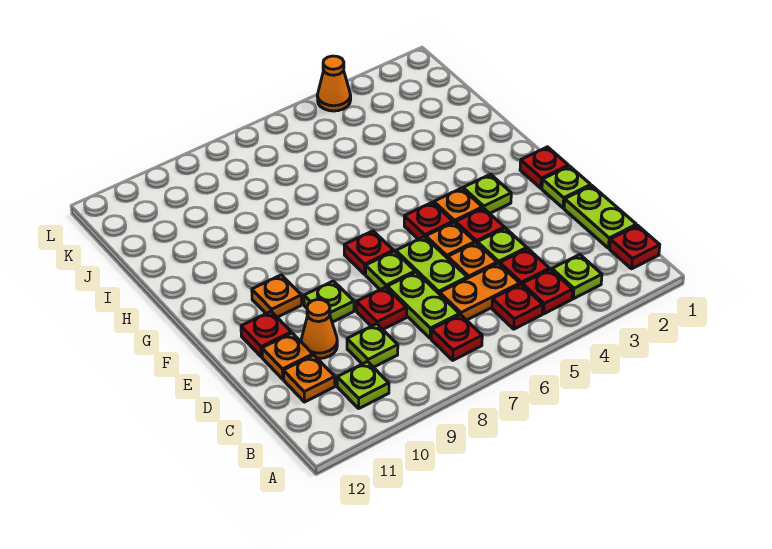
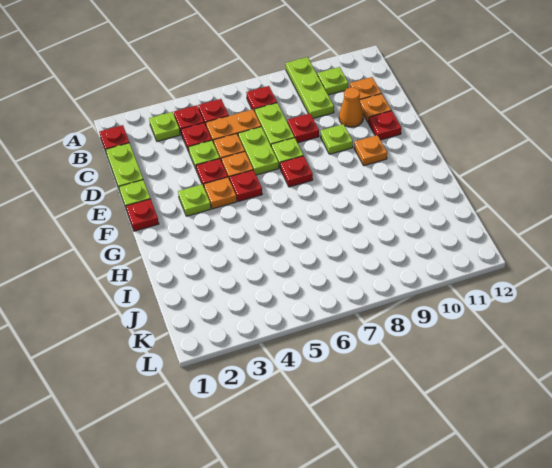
lime plate C9 level 1 -> lime plate A9:C9 level 1
orange cone L4 level 1 -> none

